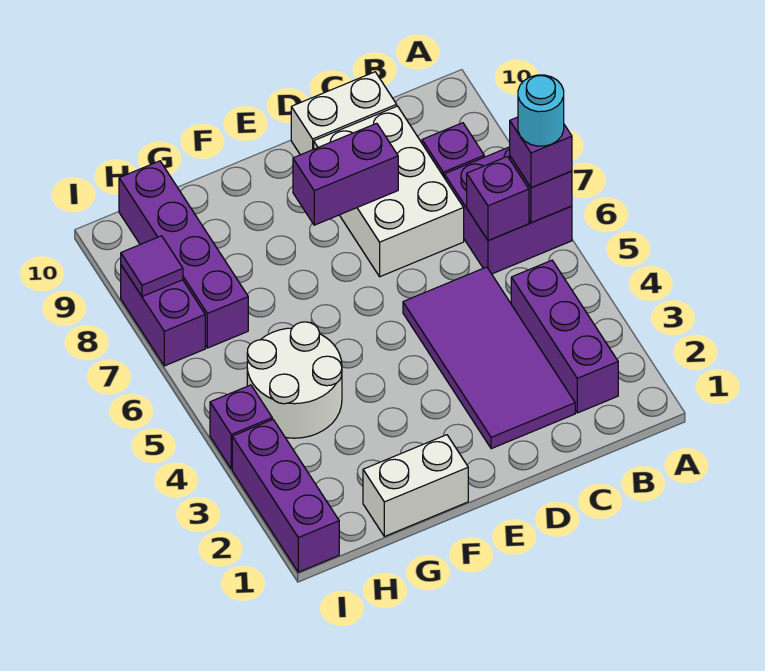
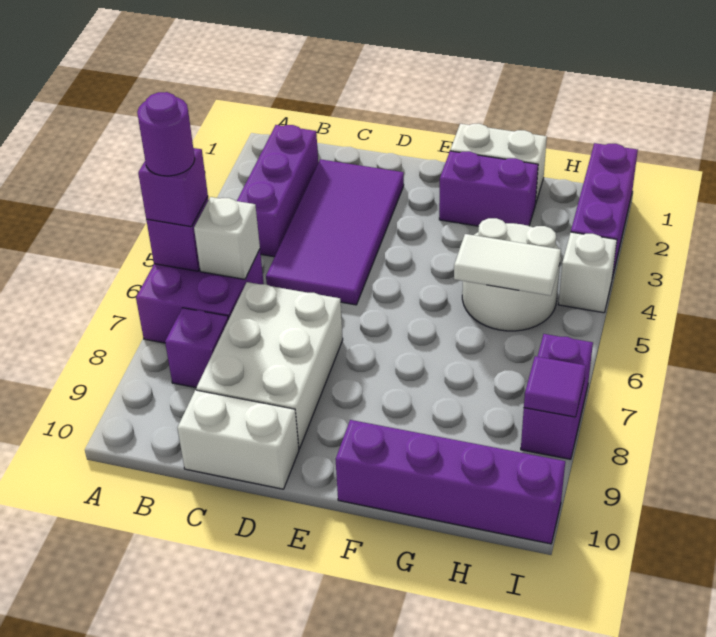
cyan round brick A6 level 4 -> purple round brick A6 level 4
purple brick B6 level 2 -> white brick B6 level 2
purple brick D8:E8 level 2 -> purple brick F2:G2 level 1
none -> white tile G5:H5 level 2
purple brick H7:H10 level 1 -> purple brick F10:I10 level 1
purple brick I4 level 1 -> white brick I4 level 1

